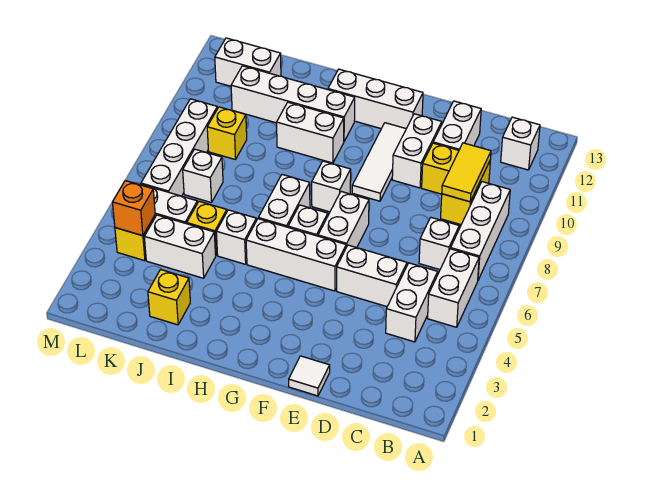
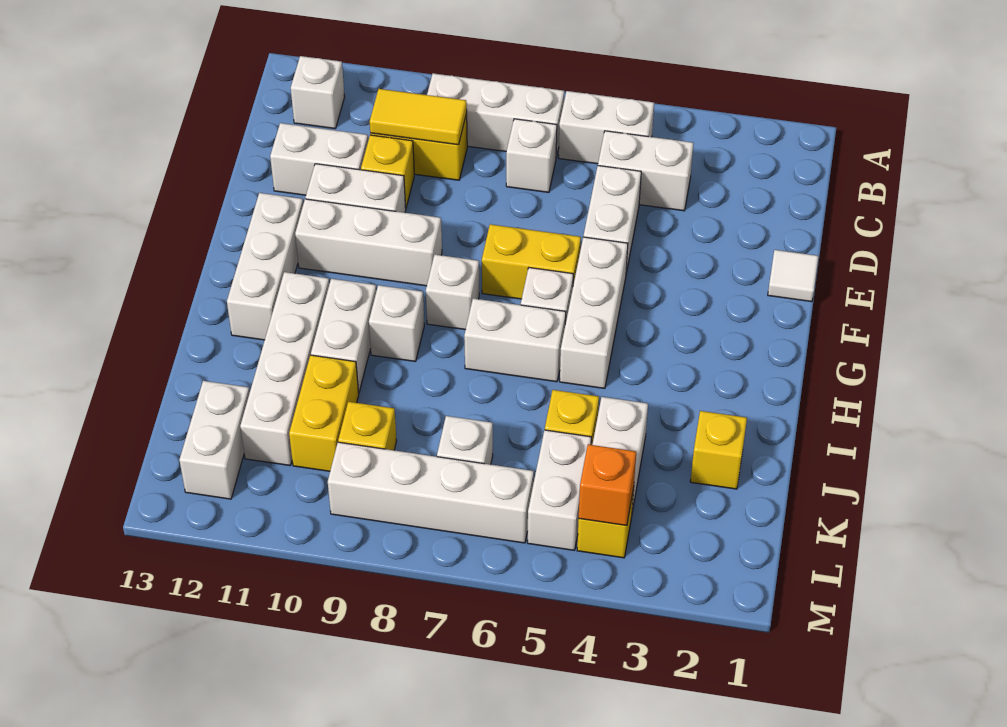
white brick F6:F7 level 1 -> yellow brick F6:F7 level 1
white tile F9:F11 level 1 -> white brick F9:F11 level 1
white brick I5 level 1 -> white brick H9 level 1
none -> yellow brick J10:K10 level 1

